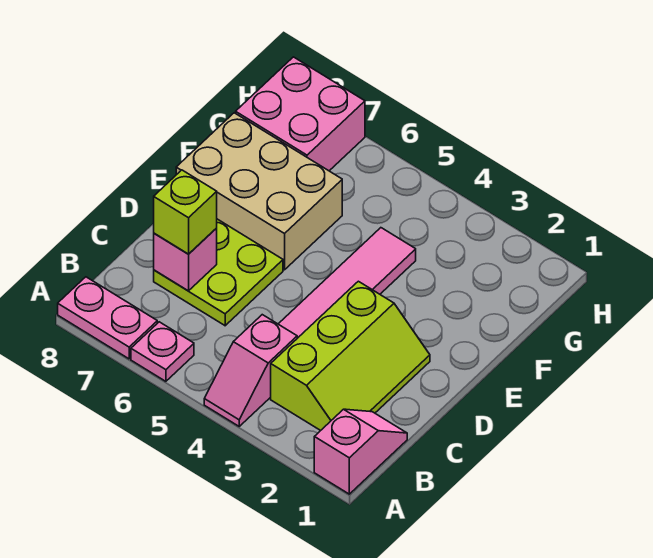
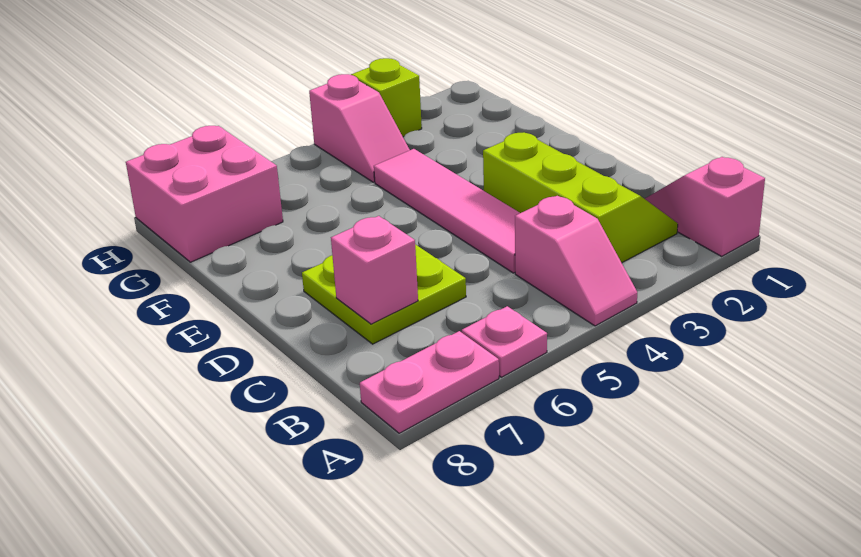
lime brick C7 level 3 -> lime brick H3 level 1
tan brick E6:F8 level 1 -> none
none -> pink slope G4:H4 level 1 top H

